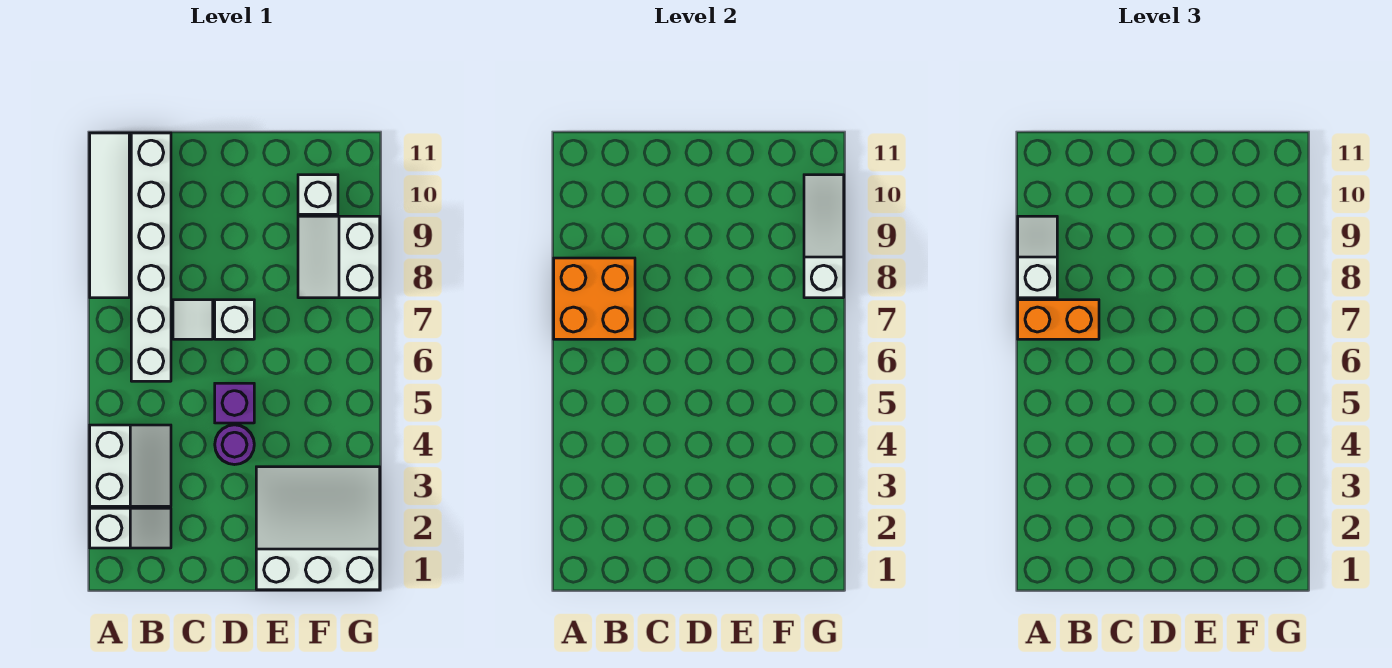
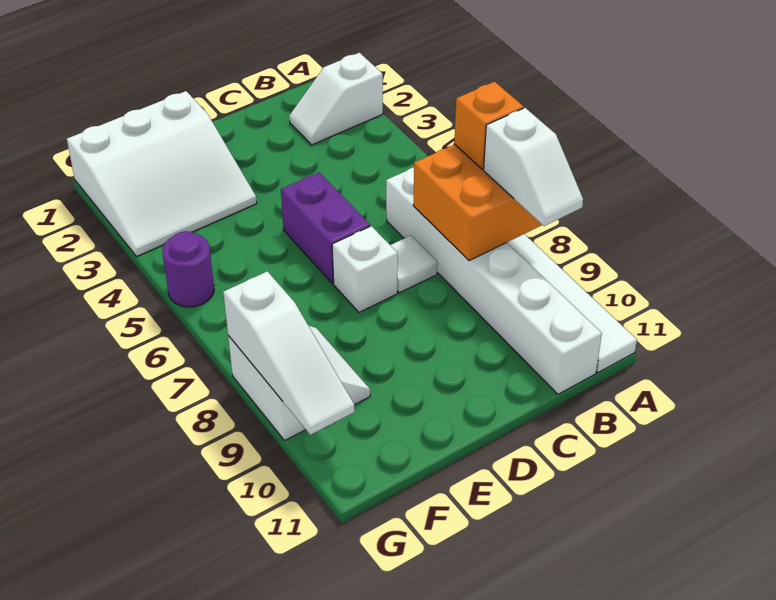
white slope A3:B4 level 1 top A -> none
orange brick A7:B7 level 3 -> orange brick A7 level 3
purple round brick D4 level 1 -> purple round brick G5 level 1
purple brick D5 level 1 -> purple brick D5:D6 level 1
white brick F10 level 1 -> none

